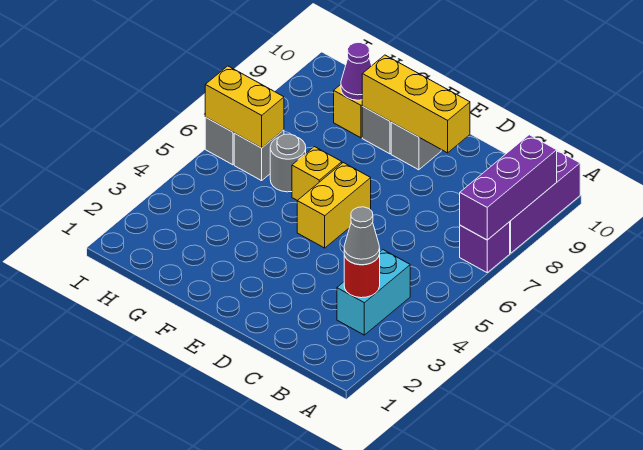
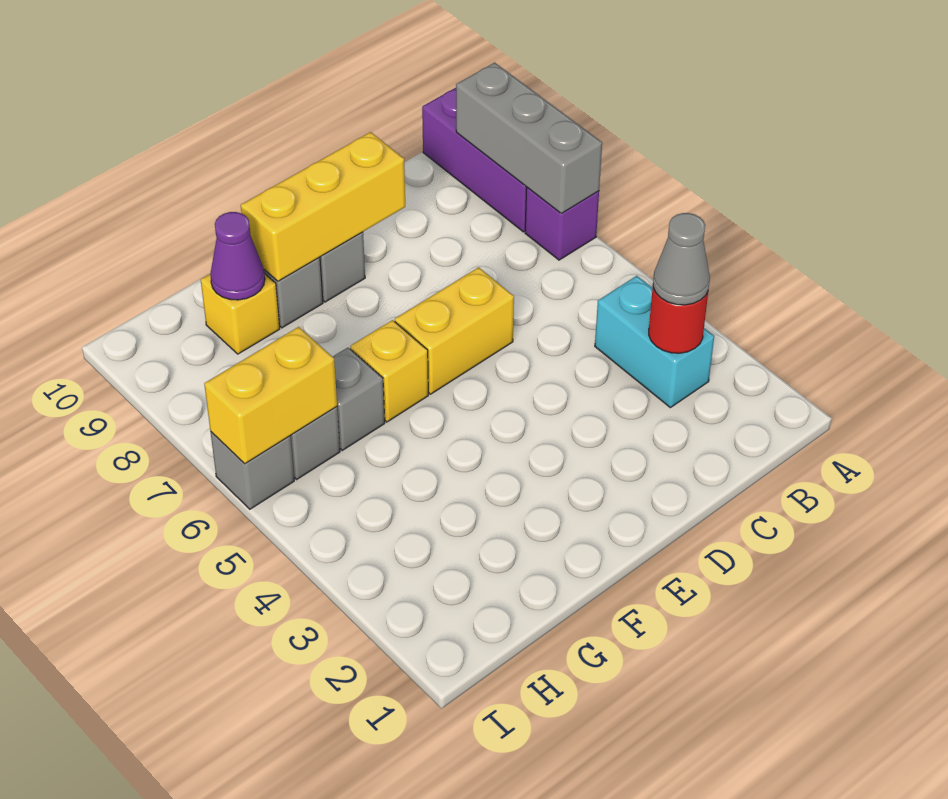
purple brick A7:A9 level 2 -> grey brick A7:A9 level 2
yellow brick E5:E6 level 1 -> yellow brick D6:E6 level 1
grey round brick G6 level 1 -> grey brick G6 level 1

